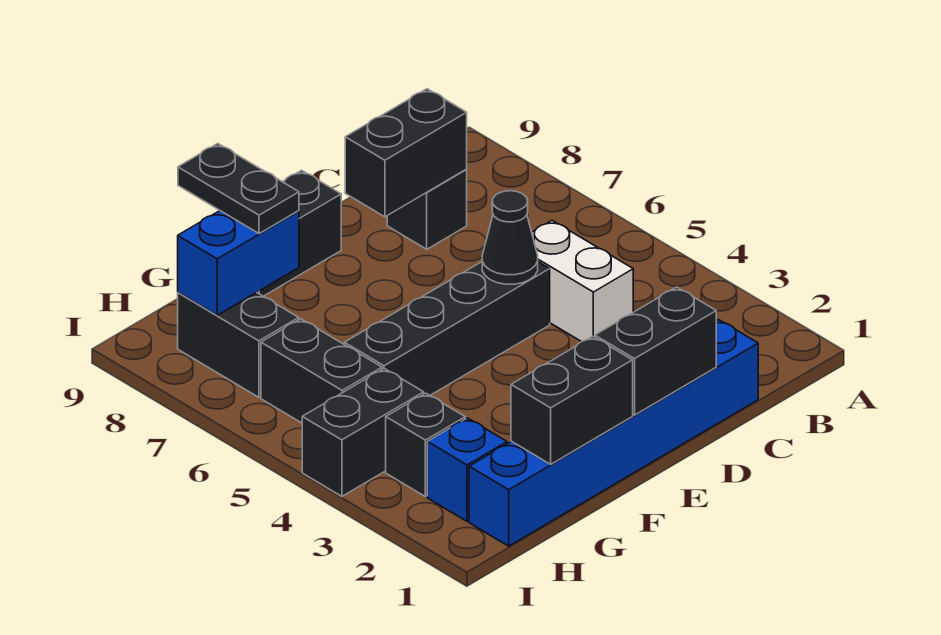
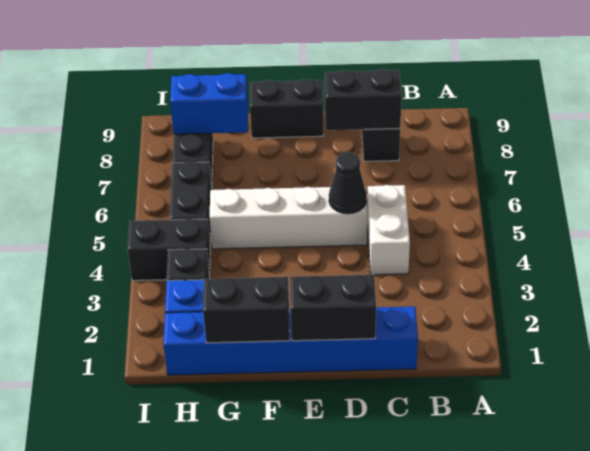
black brick D5:G5 level 1 -> white brick D5:G5 level 1
black plate G8:G9 level 3 -> none

